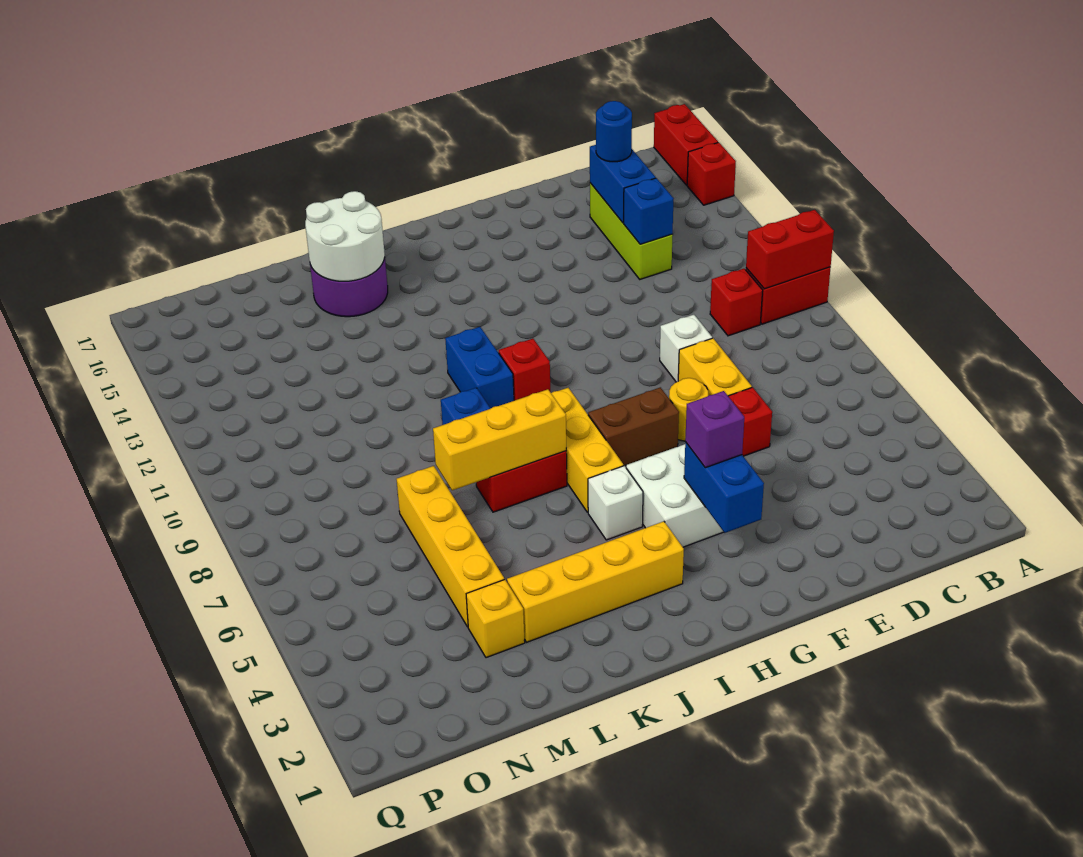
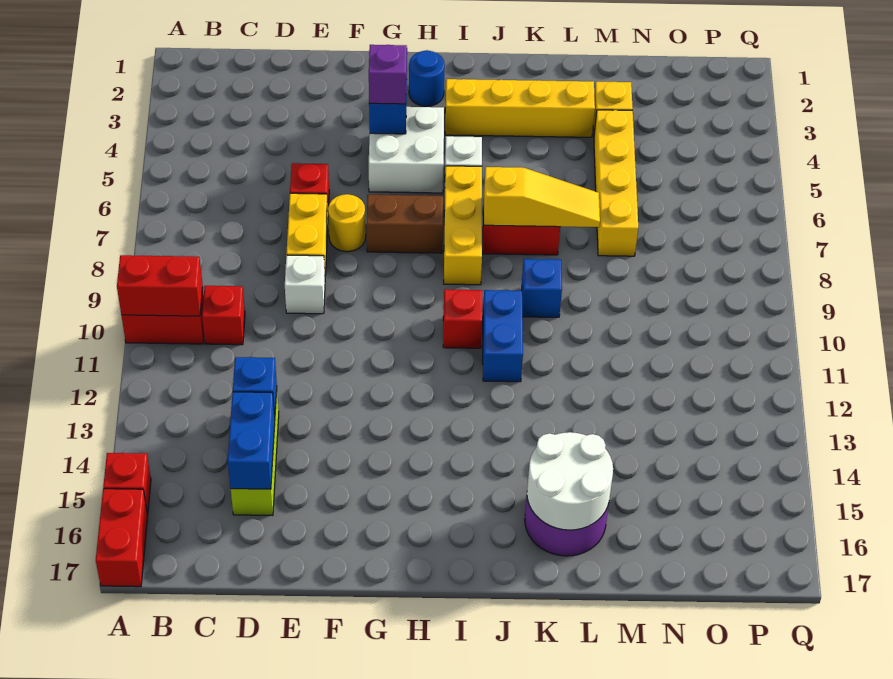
blue round brick D15 level 3 -> blue round brick H2 level 1
yellow brick J7:L7 level 2 -> yellow slope J7:L7 level 2 top J

